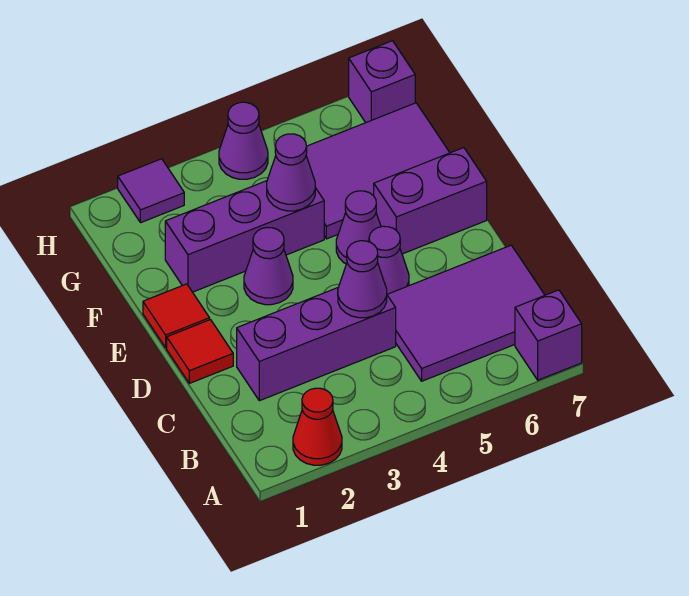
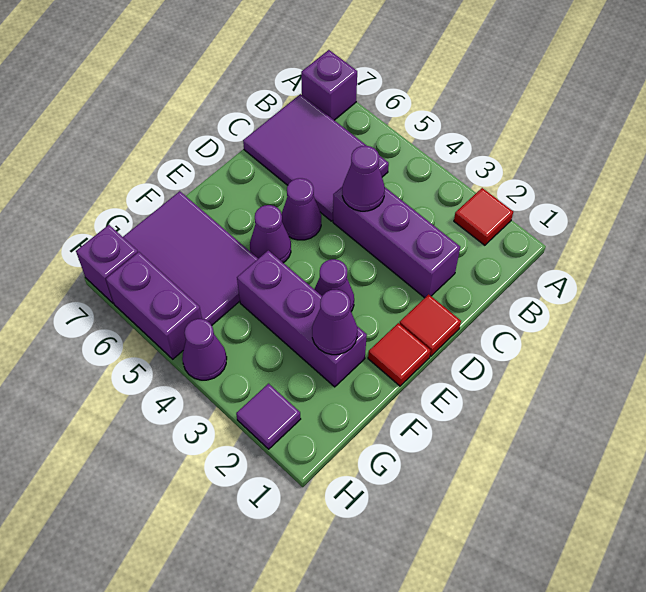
red cone A2 level 1 -> red tile A2 level 1
purple brick E6:E7 level 1 -> purple brick H5:H6 level 1
purple cone F4 level 2 -> purple cone F2 level 2

